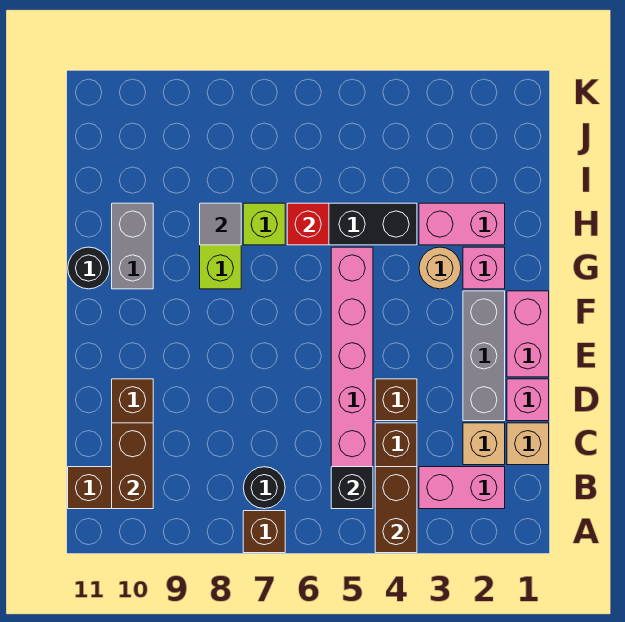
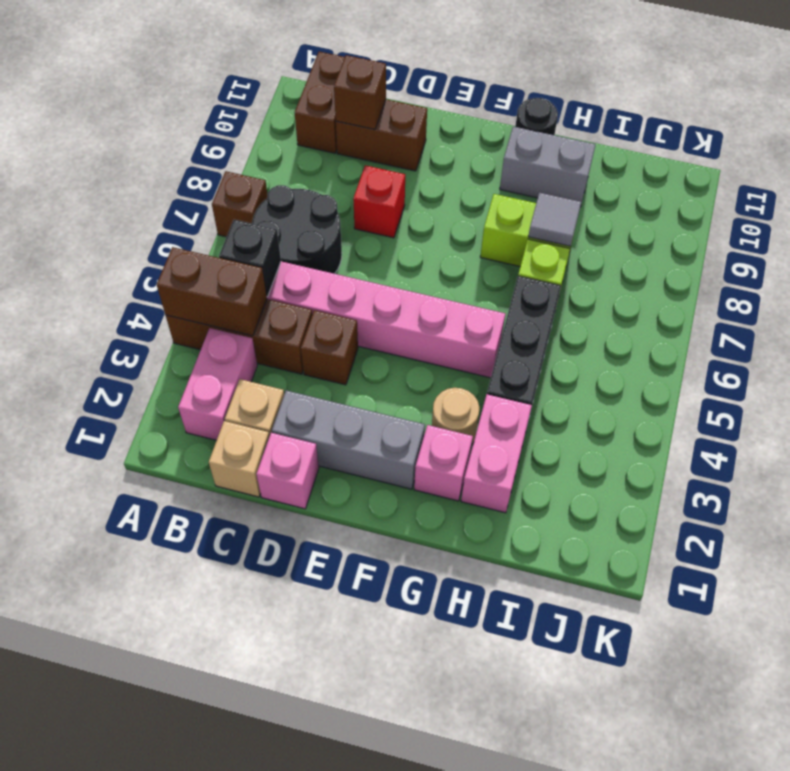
black round brick B7 level 1 -> black round brick B6:C7 level 1
brown brick B10:C10 level 2 -> brown brick C10 level 2
pink brick E1:F1 level 1 -> none
red brick H6 level 2 -> red brick D8 level 1

